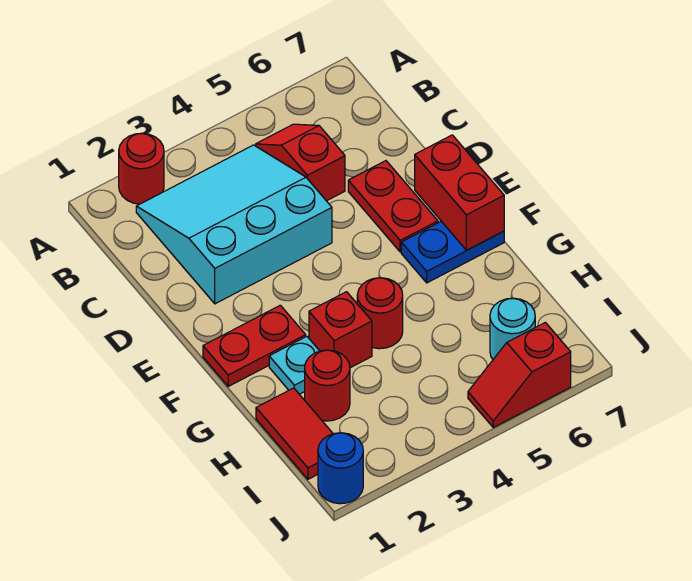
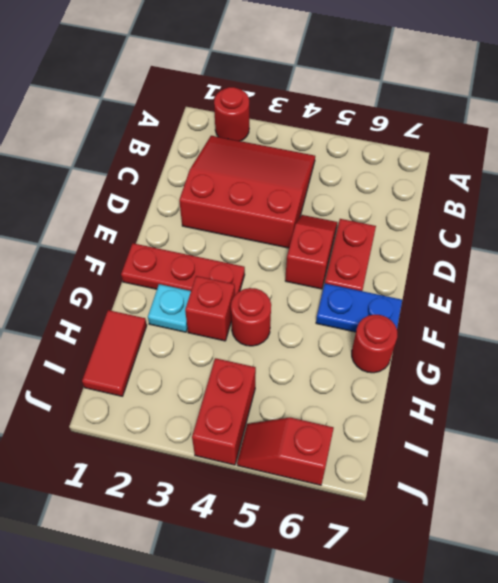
cyan slope B2:D4 level 1 top D -> red slope B2:D4 level 1 top D
red slope B5:C5 level 1 top C -> red slope D5:E5 level 1 top E
red brick E7:F7 level 2 -> red brick I4:J4 level 1
red plate F1:F2 level 1 -> red plate F1:F3 level 1
red round brick H2 level 1 -> red round brick G7 level 1
cyan round brick I6 level 1 -> none
blue round brick J1 level 1 -> none

